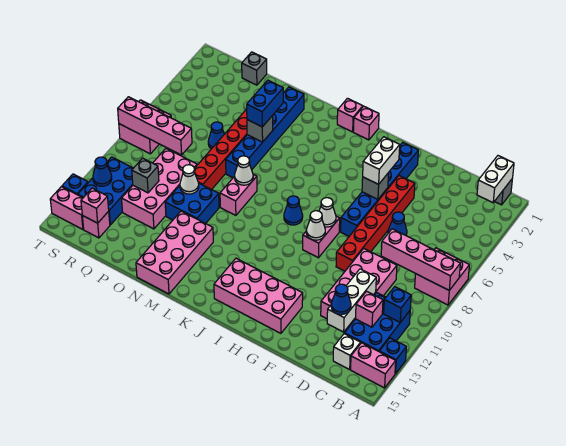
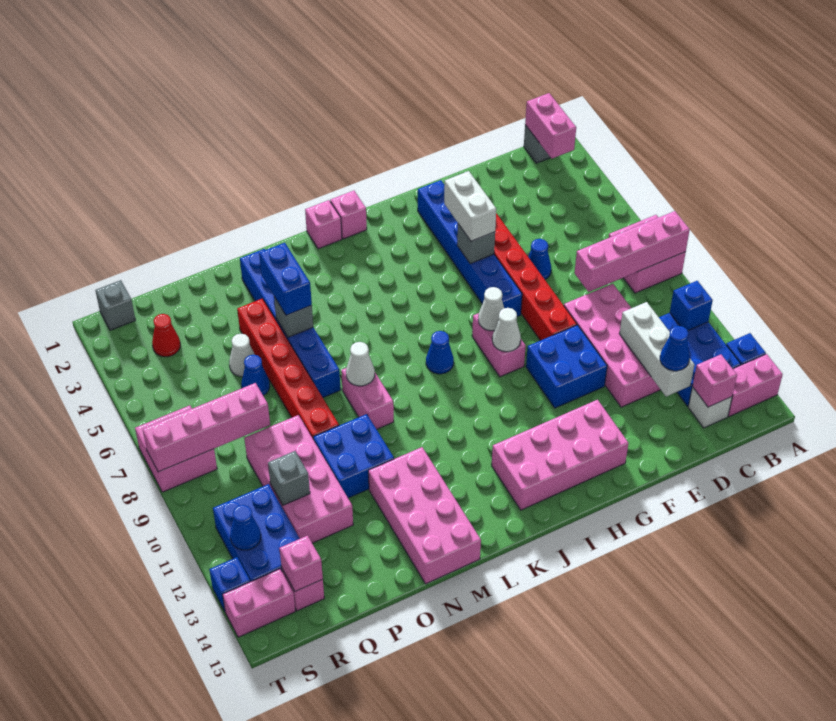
white brick B1:B2 level 2 -> pink brick B1:B2 level 2
pink brick C12 level 2 -> pink brick C14 level 2
none -> blue brick F10:G11 level 1
white cone O10 level 2 -> white cone P5 level 1
grey brick Q1 level 1 -> grey brick S1 level 1
none -> red cone R3 level 1

